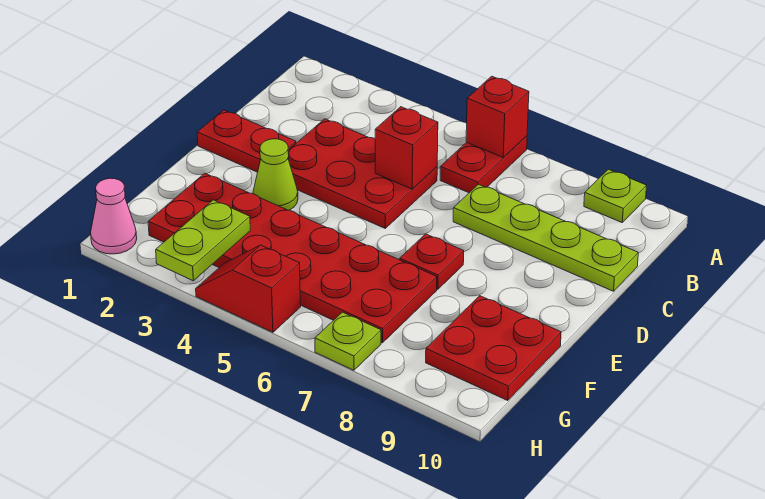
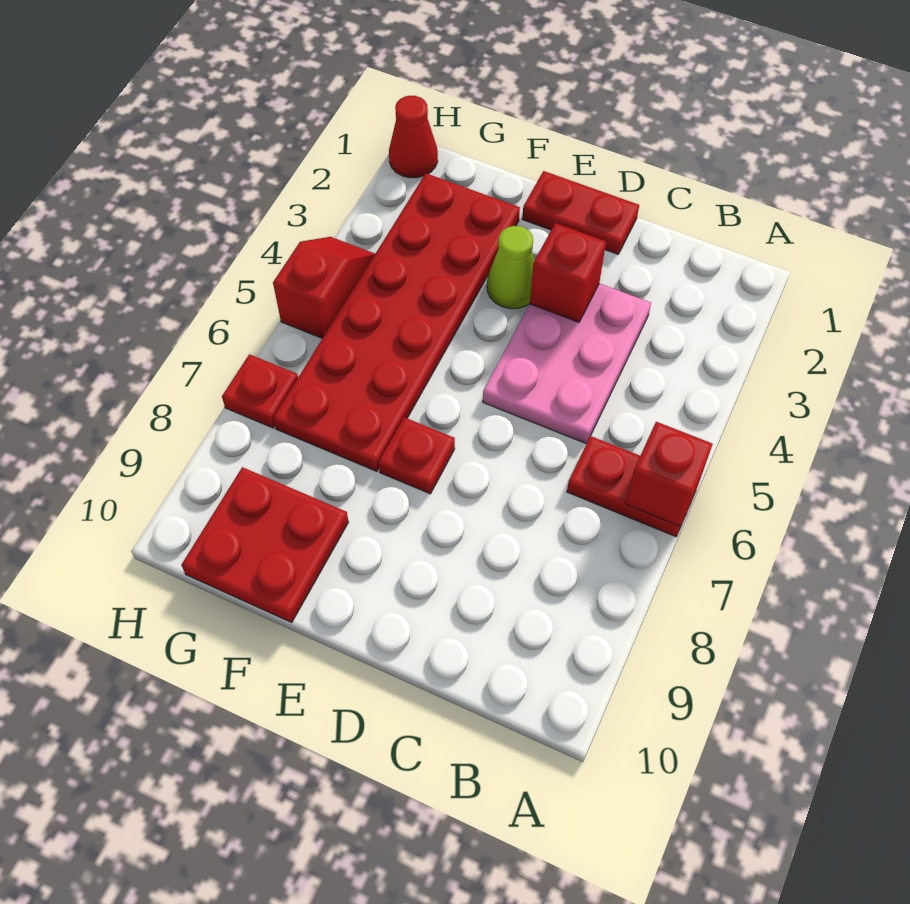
lime plate A9 level 1 -> none
red plate C3:D5 level 1 -> pink plate C3:D5 level 1
red brick C5 level 2 -> red brick D3 level 2
lime plate C7:C10 level 1 -> none
red plate D1:D2 level 1 -> red plate D1:E1 level 1
lime plate G3:H3 level 2 -> none
pink cone H1 level 1 -> red cone H1 level 1
lime plate H7 level 1 -> red plate H7 level 1

